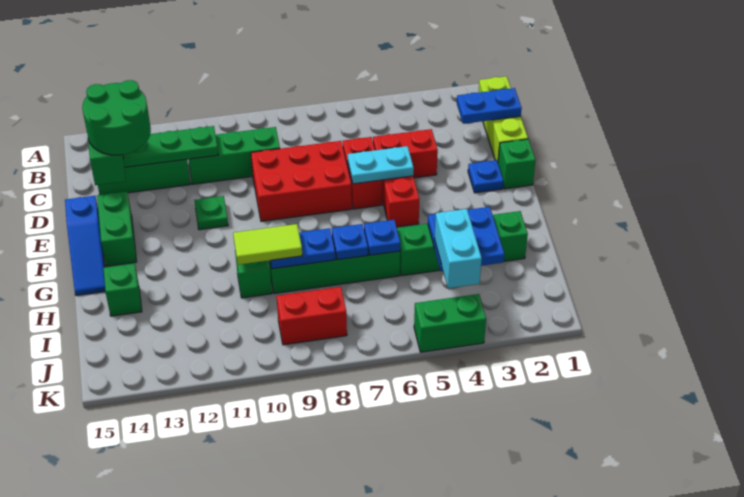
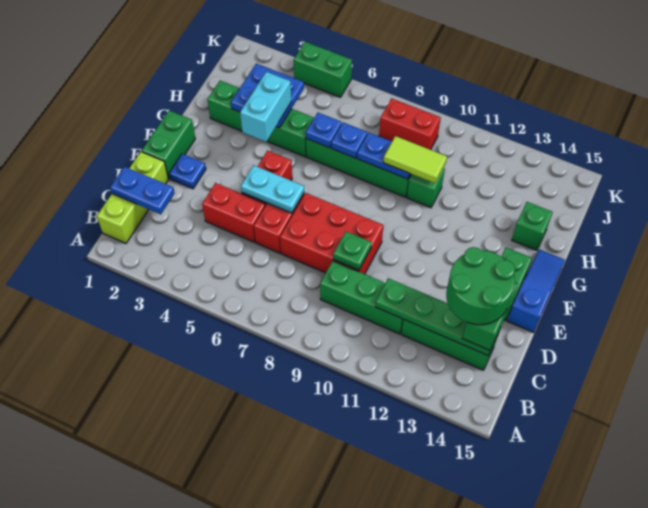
green brick E1 level 1 -> green brick E1:F1 level 1
green plate E11 level 1 -> green plate D9 level 2
cyan brick I4:J4 level 3 -> cyan brick G4:H4 level 3

